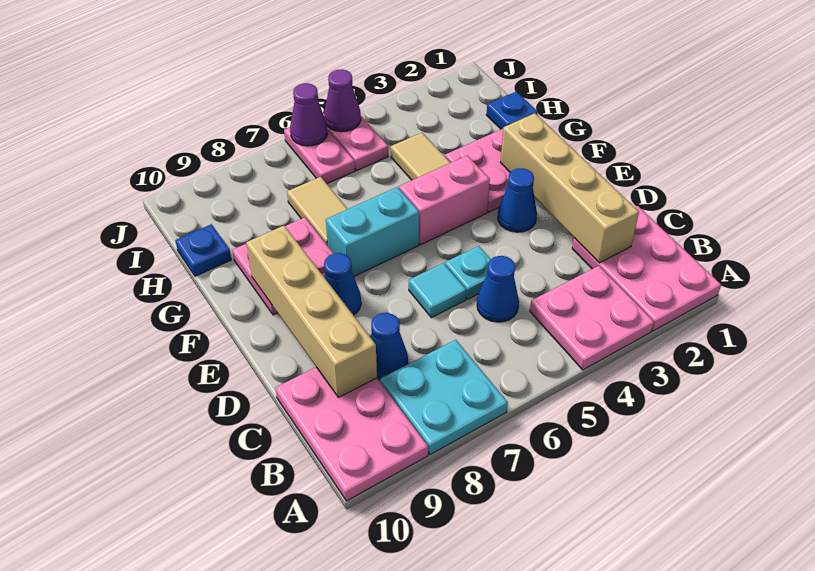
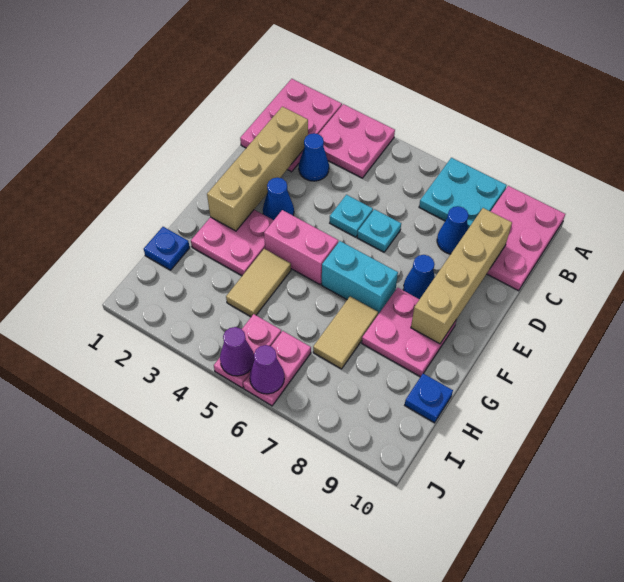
blue cone C5 level 1 -> blue cone C3 level 1
cyan tile D6 level 1 -> cyan plate D6 level 1

